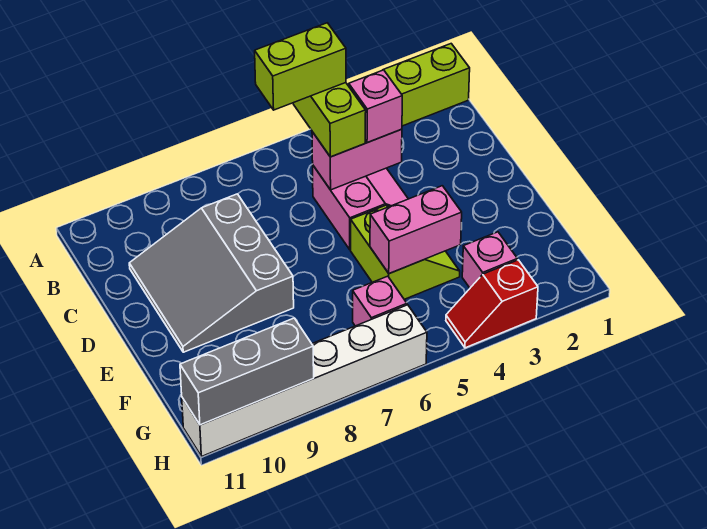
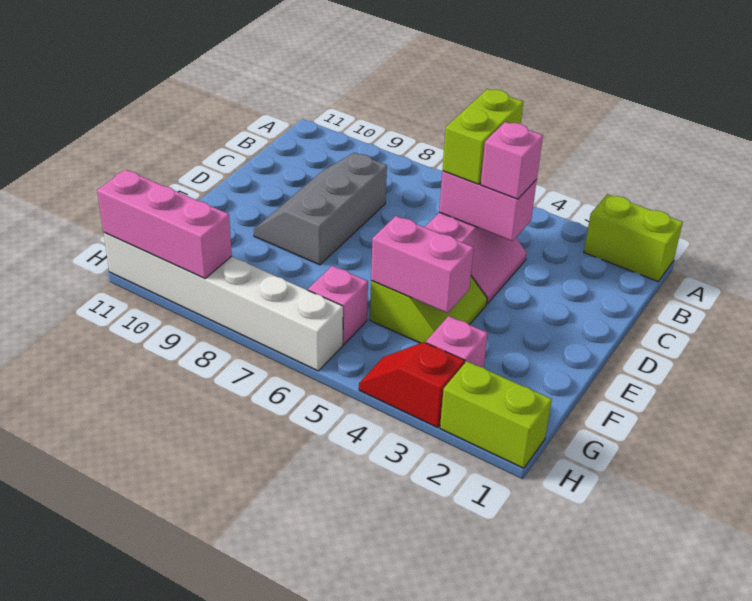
lime brick B5:B6 level 4 -> lime brick H1:H2 level 1
grey slope C8:E10 level 1 top 8 -> grey slope C8:E9 level 1 top 8
grey brick H9:H11 level 2 -> pink brick H9:H11 level 2

